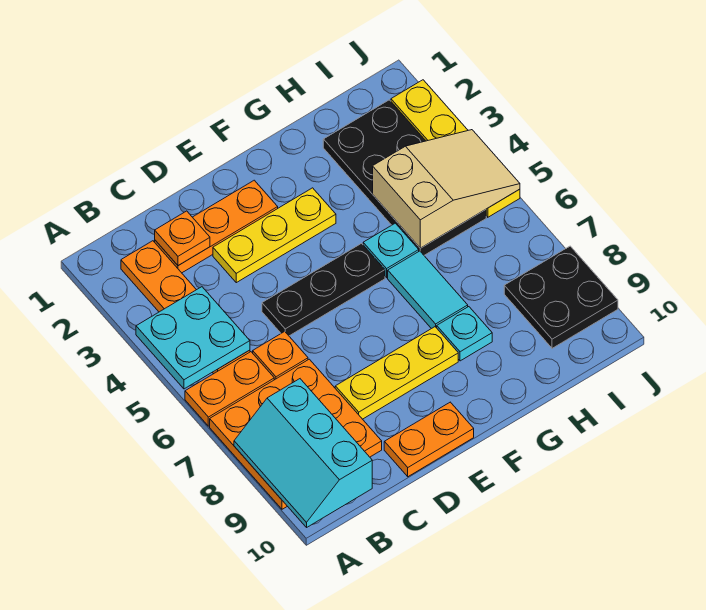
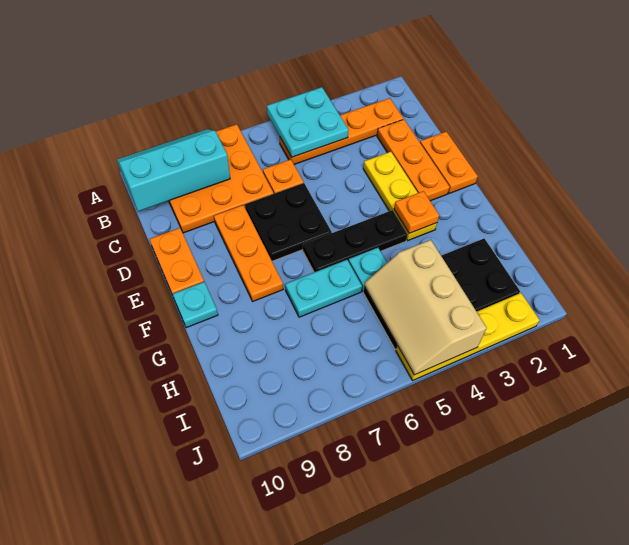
orange plate A6:B6 level 1 -> orange plate D1:E1 level 1
orange plate C2 level 2 -> orange plate F3 level 2
black plate D5:F5 level 1 -> black plate F4:F6 level 1
yellow plate D8:F8 level 1 -> orange plate D8:F8 level 1
cyan tile G6:G7 level 1 -> cyan plate G6:G7 level 1
cyan plate G8 level 1 -> cyan plate F10 level 1
tan slope H4:J5 level 2 top H -> tan slope H4:J5 level 2 top 4
black plate I8:J9 level 1 -> black plate D6:E7 level 1

